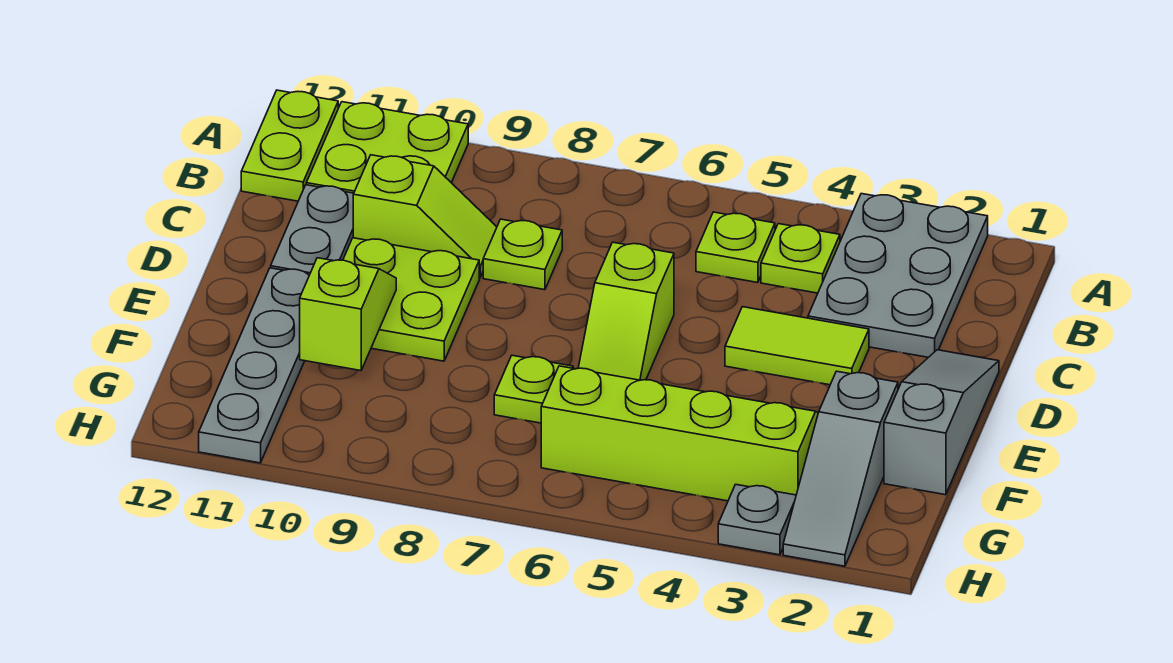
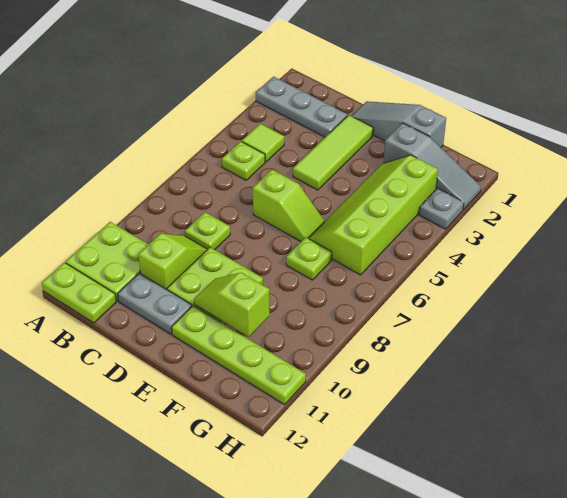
grey plate A2:C3 level 1 -> grey plate A2:C2 level 1
lime plate B4 level 1 -> lime tile B4 level 1
lime tile D3:D4 level 1 -> lime tile D2:D4 level 1
grey plate E11:H11 level 1 -> lime plate E11:H11 level 1

